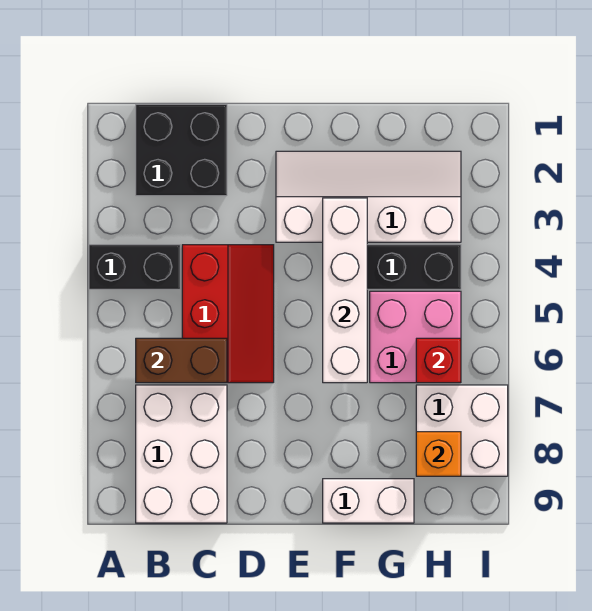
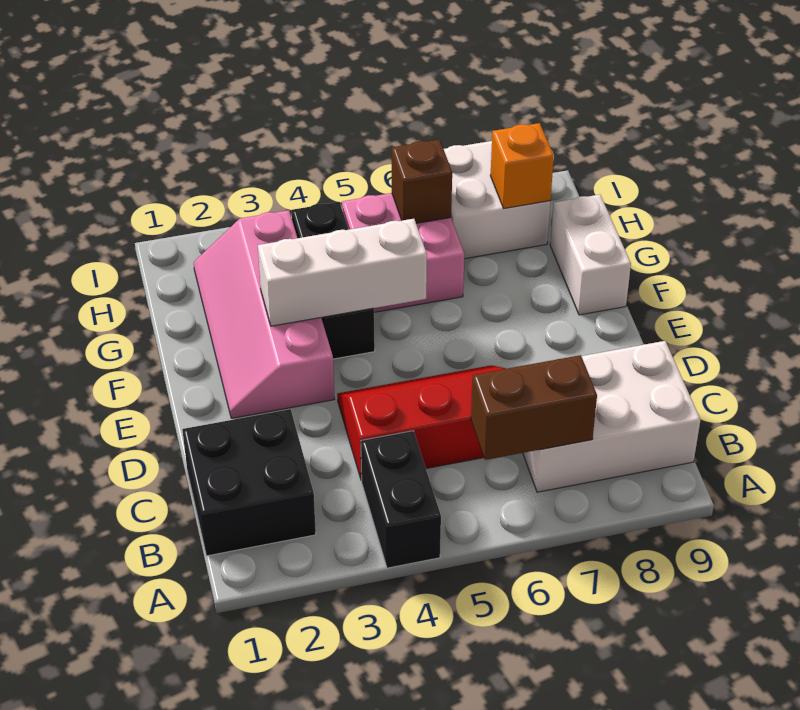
brown brick B6:C6 level 2 -> brown brick B6:B7 level 2
white slope E2:H3 level 1 top 3 -> pink slope E2:H3 level 1 top 3
white brick F3:F6 level 2 -> white brick F3:F5 level 2
red brick H6 level 2 -> brown brick H6 level 2

